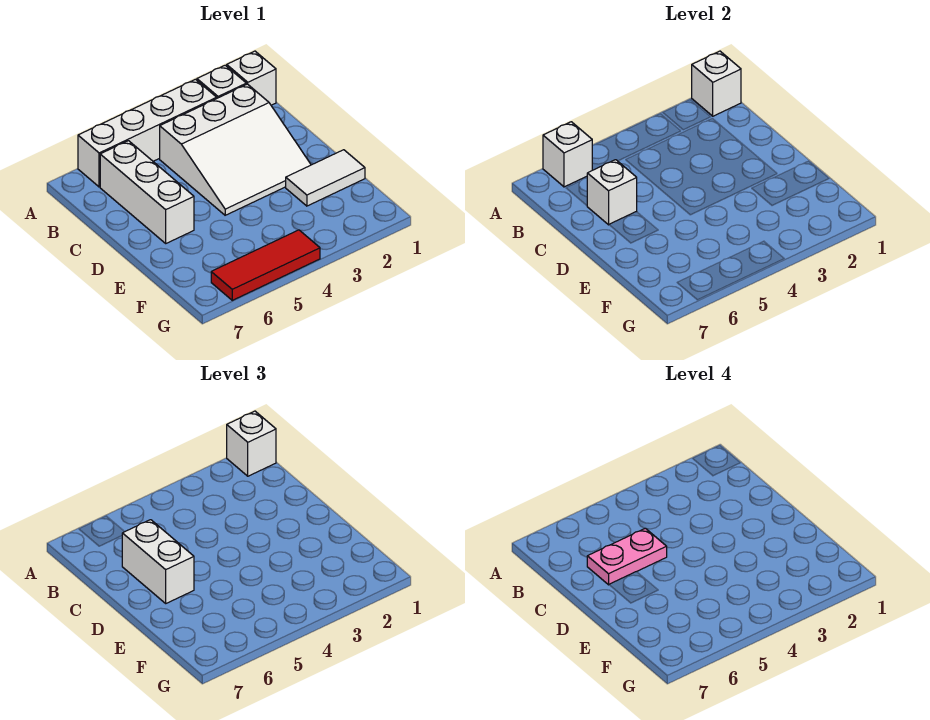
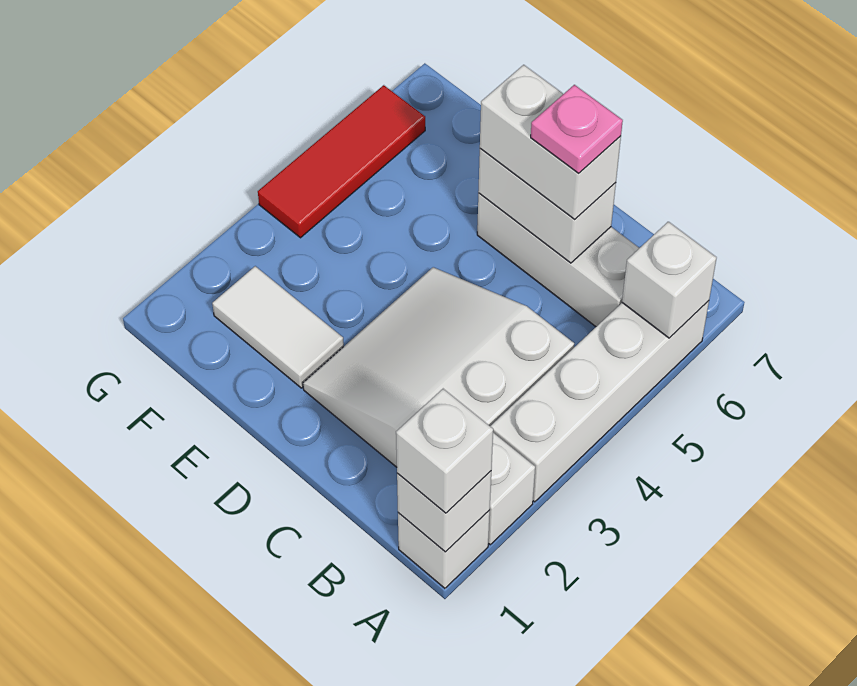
pink plate C5:C6 level 4 -> pink plate C6 level 4
white brick C6 level 2 -> white brick C6:D6 level 2
white tile E1:E2 level 1 -> white tile E2:F2 level 1

